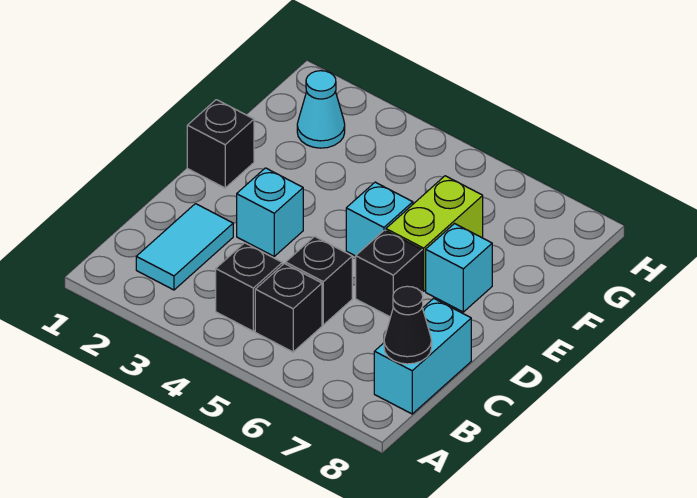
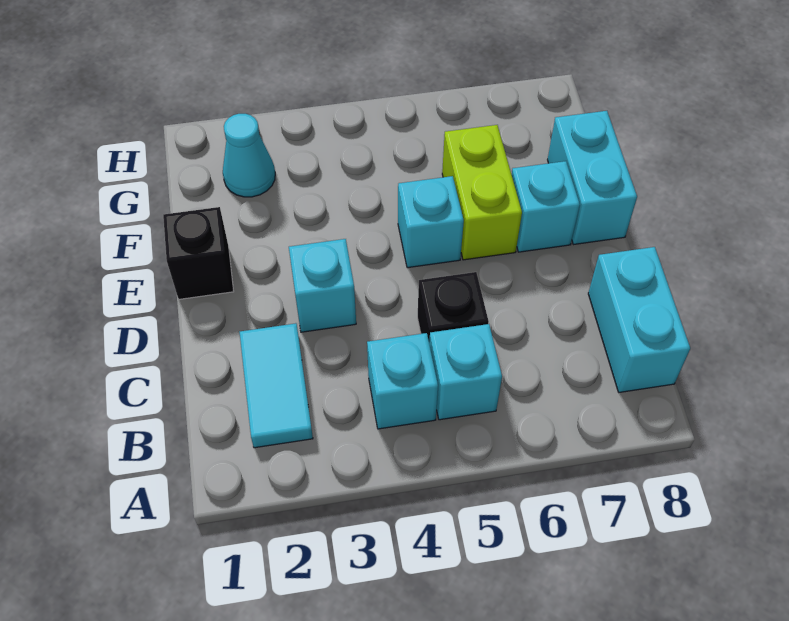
black brick B4 level 1 -> cyan brick B4 level 1
black brick B5 level 1 -> cyan brick B5 level 1
black cone B8 level 2 -> none
black brick D6 level 1 -> none
none -> cyan brick E8:F8 level 1

